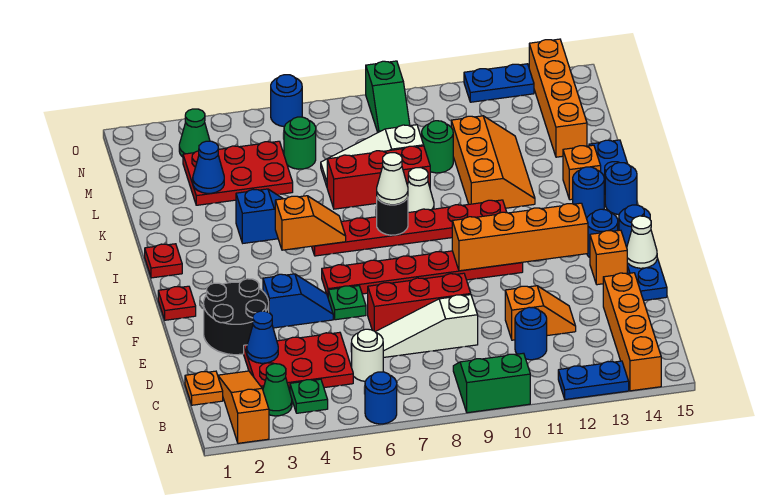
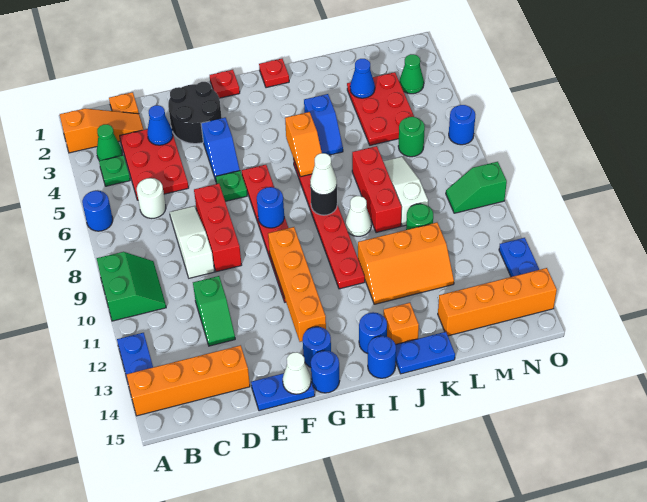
blue round brick C11 level 1 -> blue round brick G8 level 2
orange slope D11:D12 level 1 top 11 -> green slope D11:D12 level 1 top 11
orange brick F14 level 1 -> none

